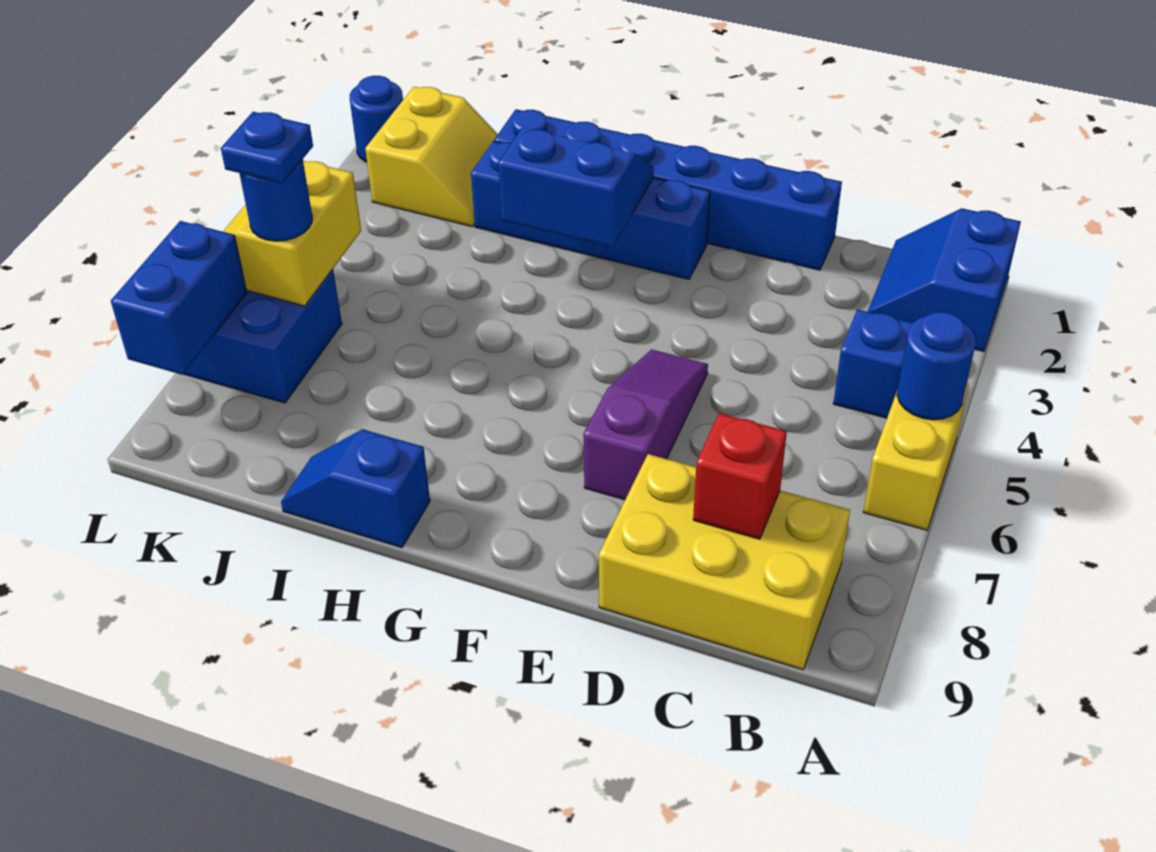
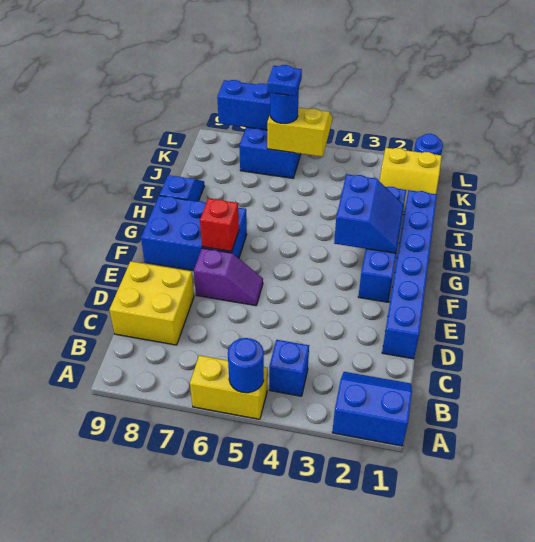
yellow brick B8:D9 level 1 -> yellow brick C8:D9 level 1
red brick C8 level 2 -> red brick F7 level 2
purple slope E5:E7 level 1 top 7 -> purple slope E6:E7 level 1 top 7
none -> blue brick F7:G9 level 1

